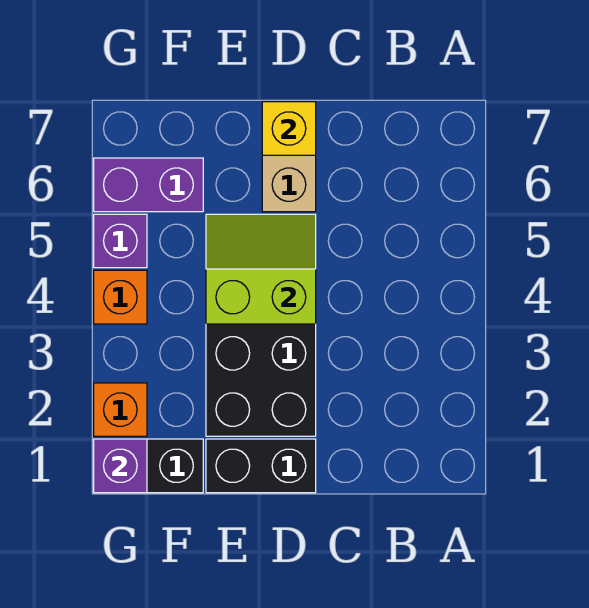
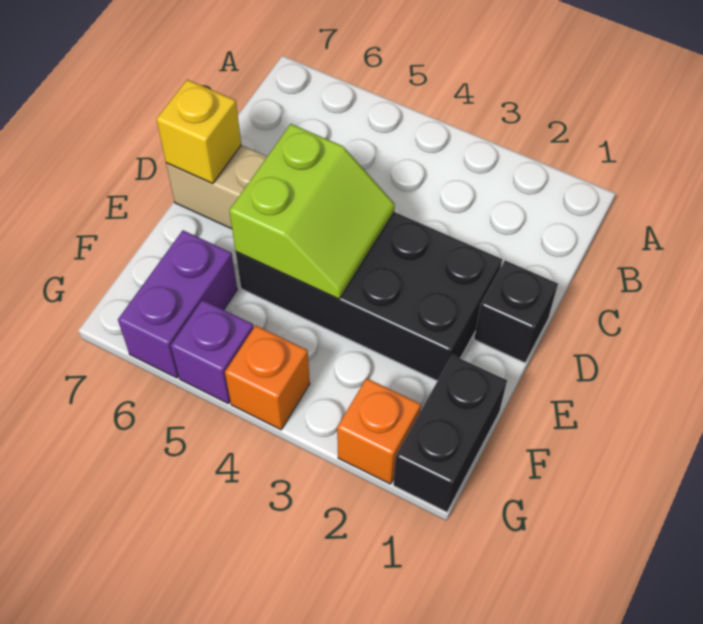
black brick D1:E1 level 1 -> black brick D1 level 1
lime slope D4:E5 level 2 top 4 -> lime slope D4:E5 level 2 top 5
purple brick G1 level 2 -> none

